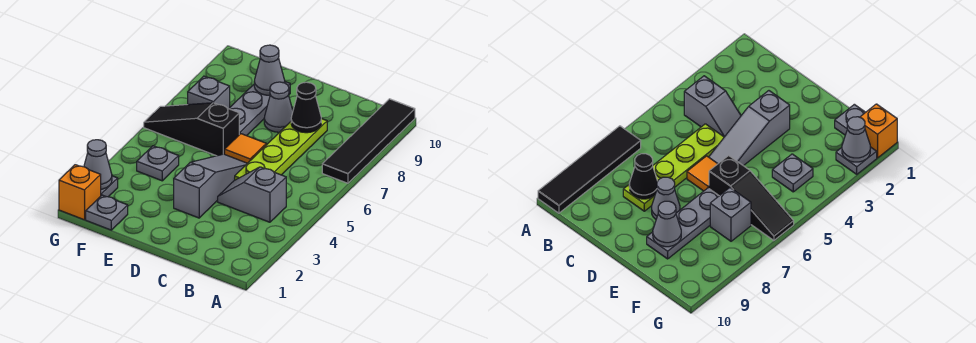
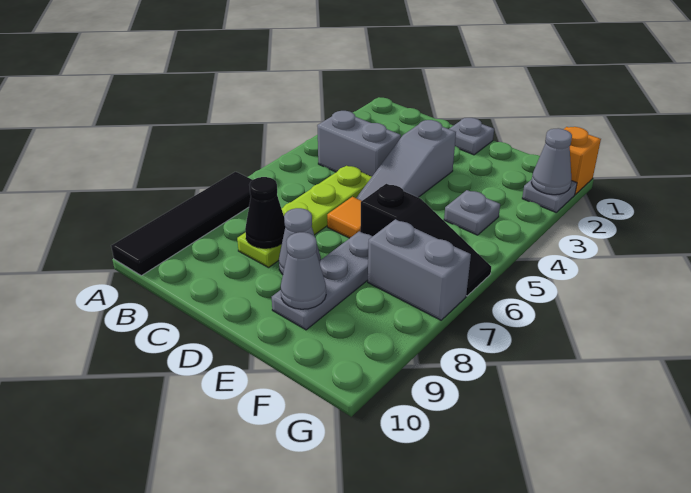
grey slope B4:C4 level 1 top B -> grey brick B4:C4 level 1
grey plate F1 level 1 -> grey plate D1 level 1
grey brick F7 level 1 -> grey brick F7:G7 level 1

